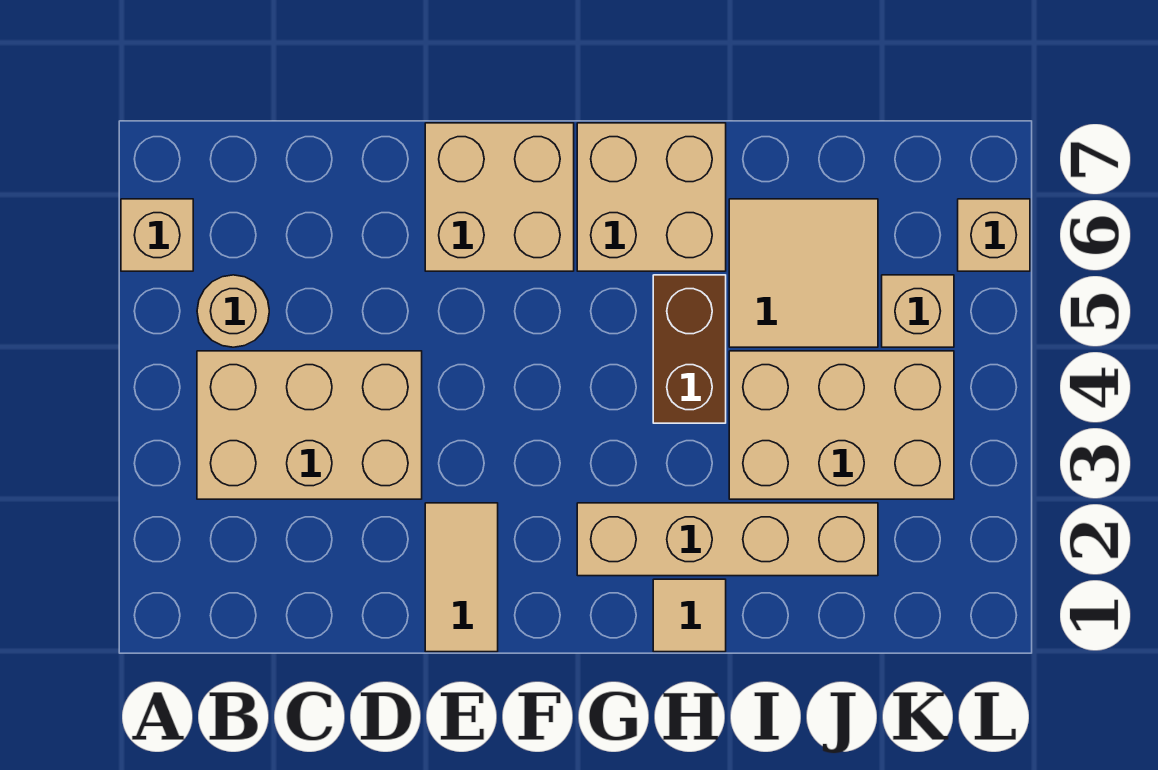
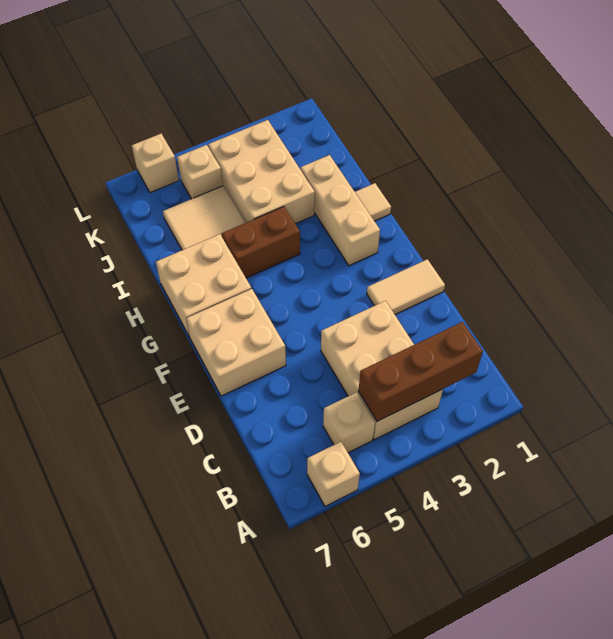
none -> brown brick B2:B4 level 2
tan round brick B5 level 1 -> tan brick B5 level 1
tan brick G2:J2 level 1 -> tan brick G2:I2 level 1

